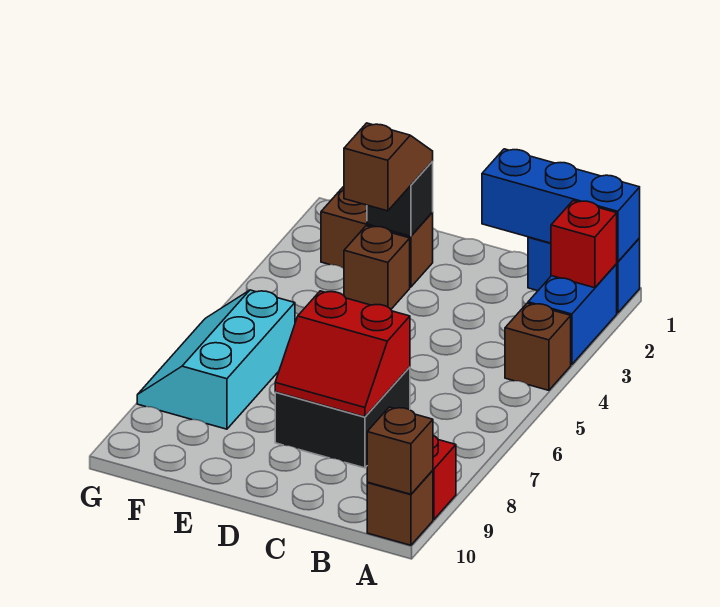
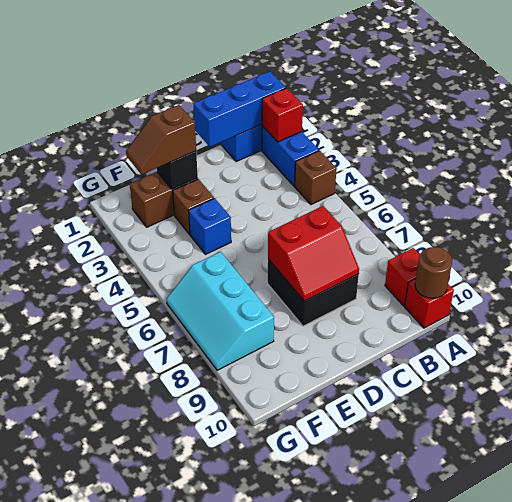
brown brick A10 level 1 -> red brick A10 level 1
brown brick A10 level 2 -> brown round brick A10 level 2
brown slope E2:E3 level 3 top 3 -> brown slope E2:F2 level 3 top E
none -> blue brick E4 level 1

